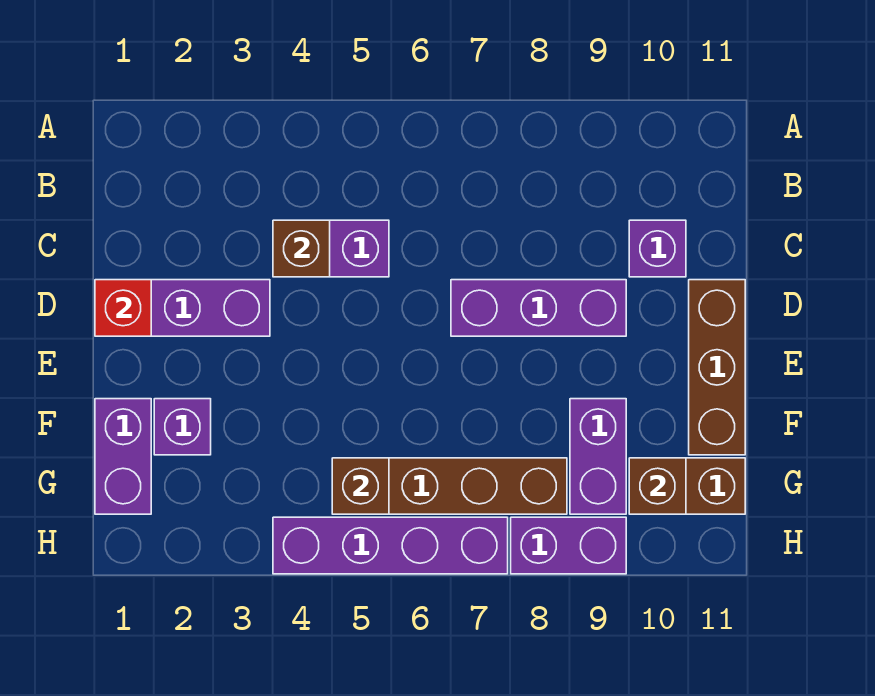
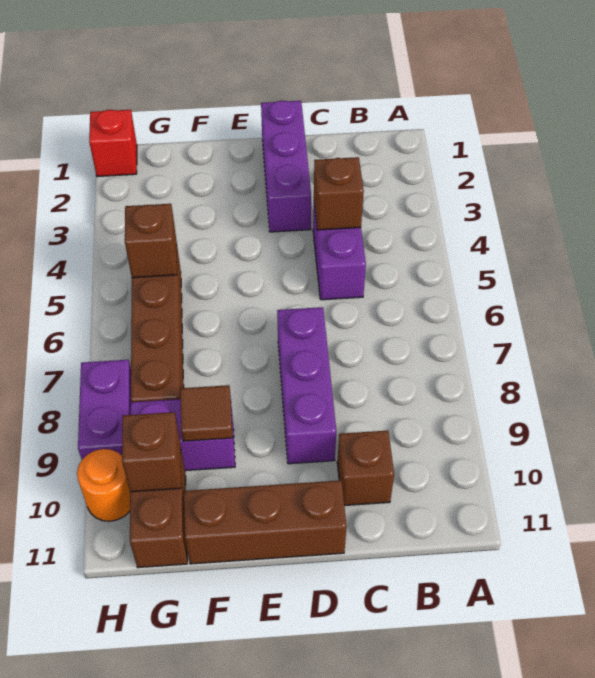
purple brick C10 level 1 -> brown brick C10 level 1
red brick D1 level 2 -> red brick H1 level 1
purple brick F1:G1 level 1 -> none
purple brick F2 level 1 -> none
none -> brown tile F9 level 2
purple brick H4:H7 level 1 -> none
none -> orange round brick H10 level 1

